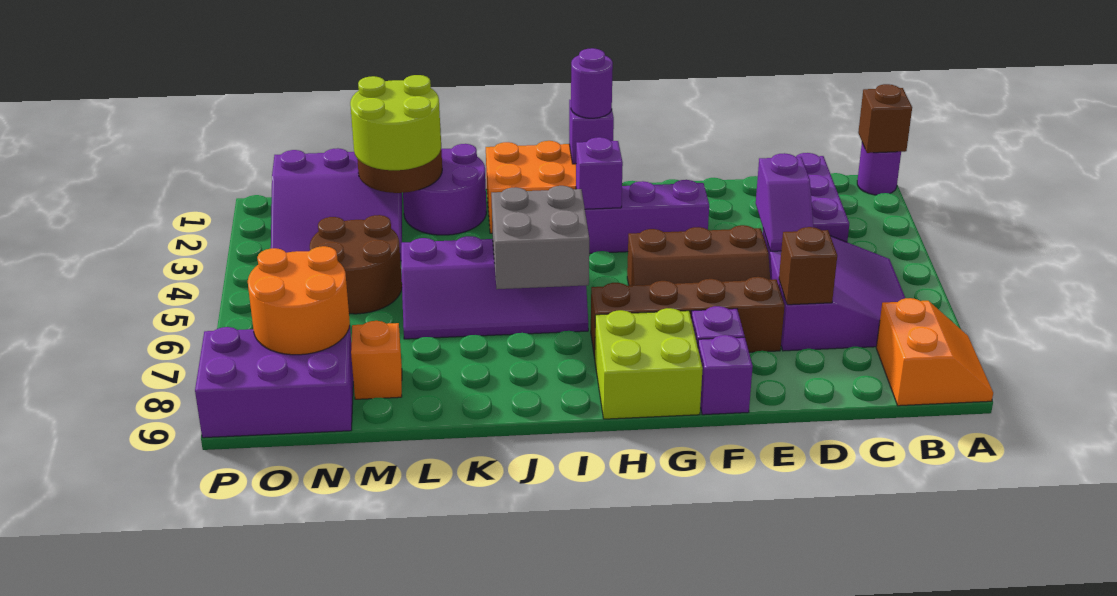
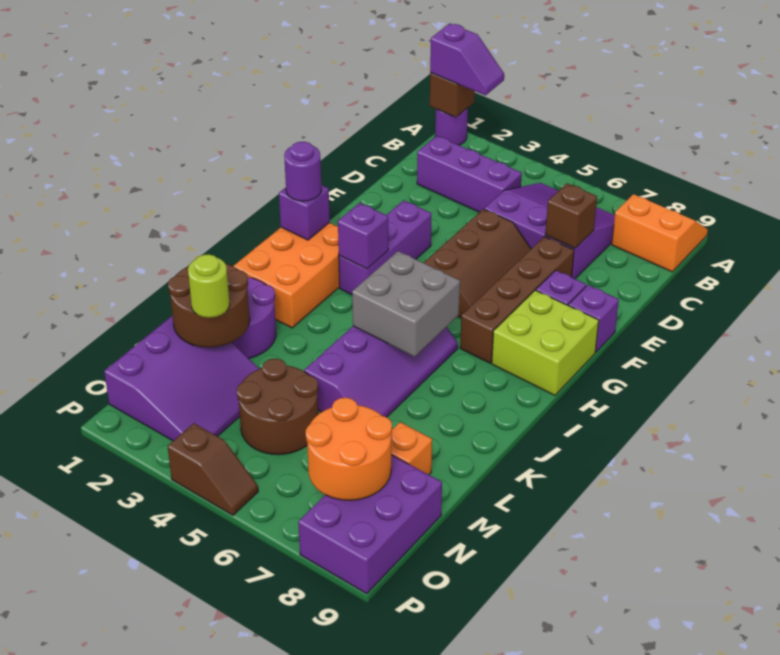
purple slope D4:D5 level 2 top 4 -> purple slope A1:A2 level 3 top 1
lime round brick L2:M3 level 3 -> lime round brick M2 level 3
none -> brown slope P4:P5 level 1 top 4

